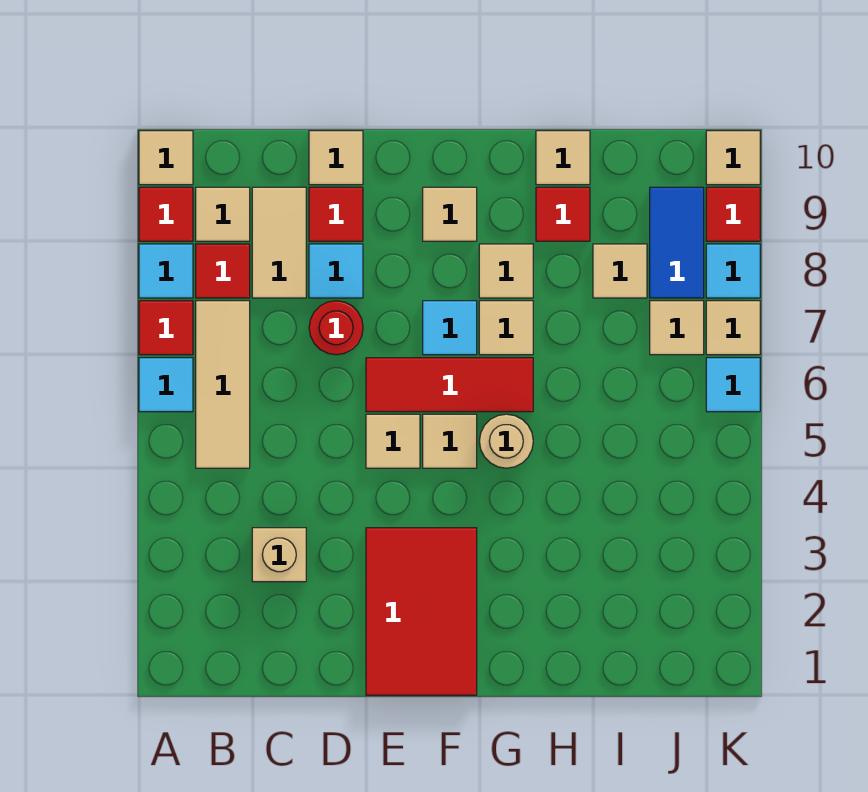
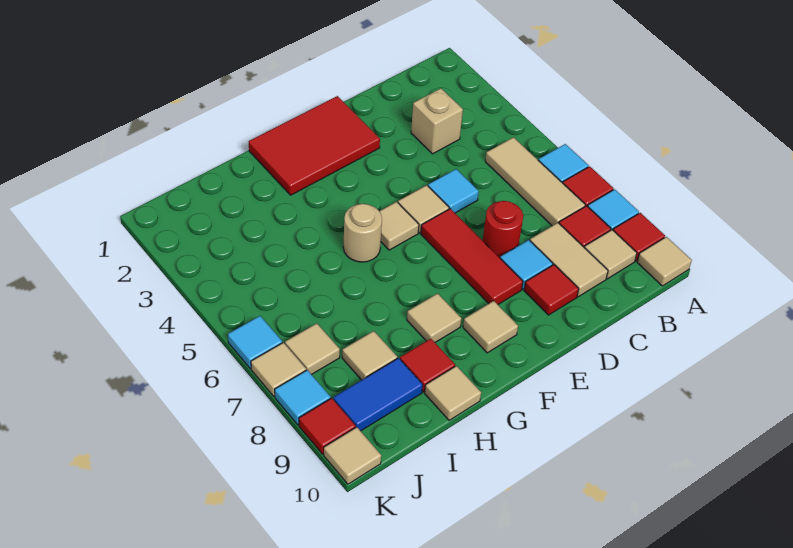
tan tile D10 level 1 -> none
red tile E1:F3 level 1 -> red tile E1:G2 level 1
red tile E6:G6 level 1 -> red tile E6:E8 level 1
cyan tile F7 level 1 -> cyan tile D5 level 1
tan tile G7 level 1 -> none
blue tile J8:J9 level 1 -> blue tile I9:J9 level 1

